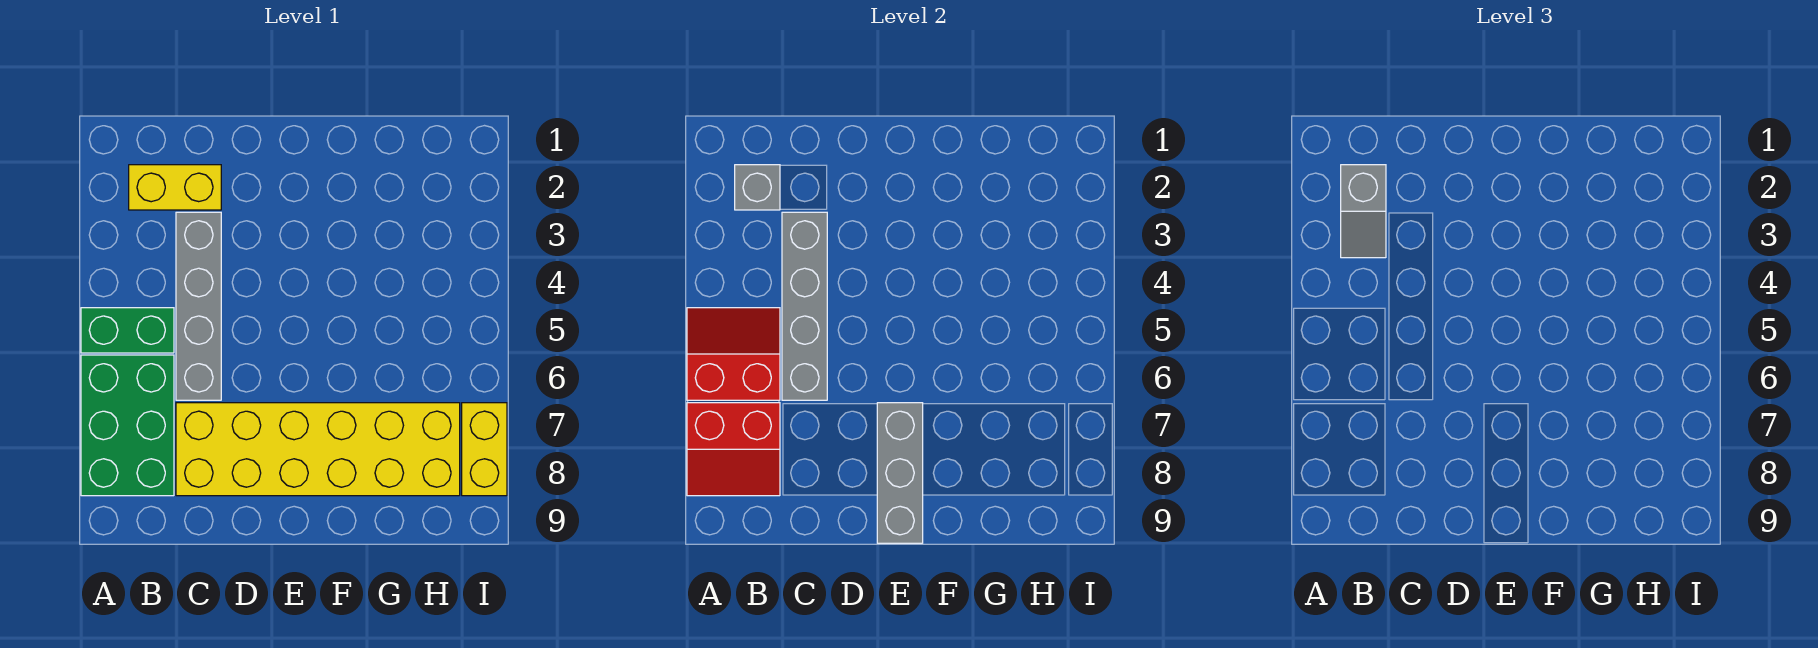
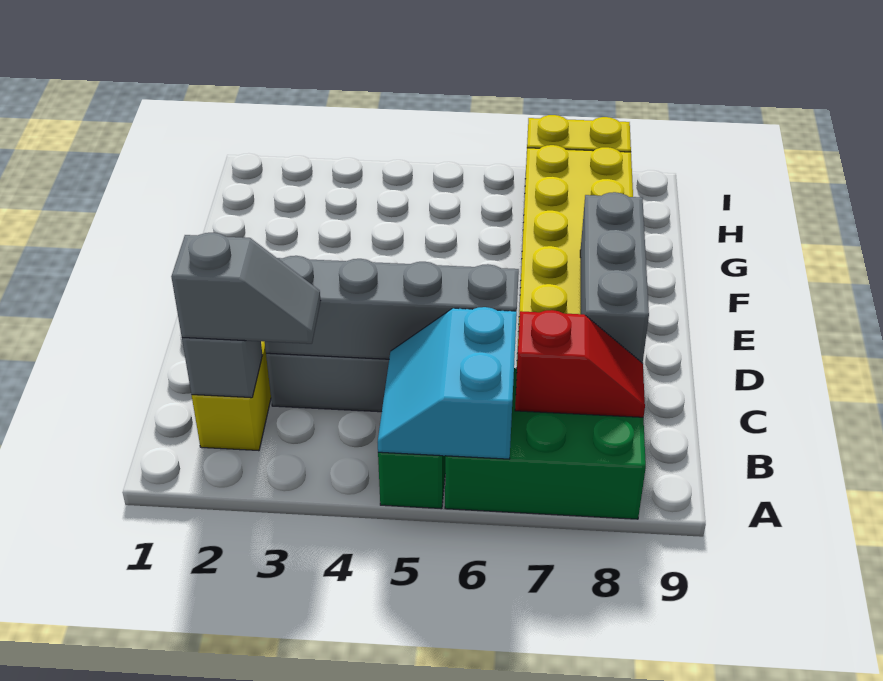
red slope A5:B6 level 2 top 6 -> cyan slope A5:B6 level 2 top 6
red slope A7:B8 level 2 top 7 -> red slope B7:B8 level 2 top 7
grey brick E7:E9 level 2 -> grey brick C8:E8 level 2

